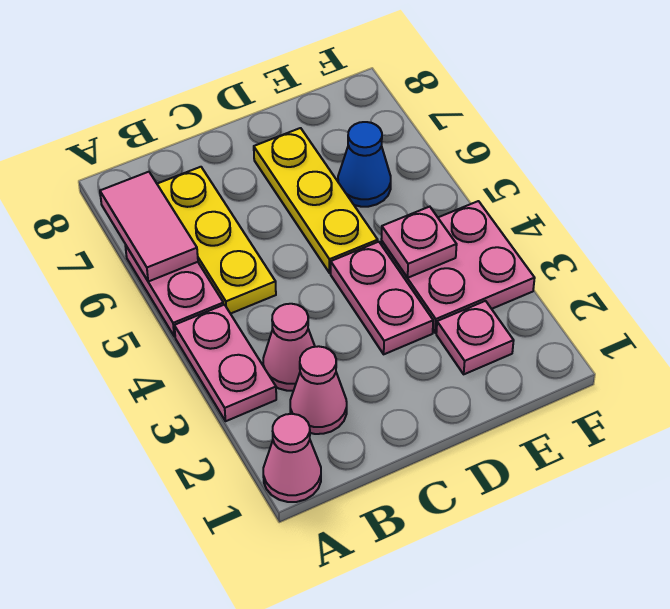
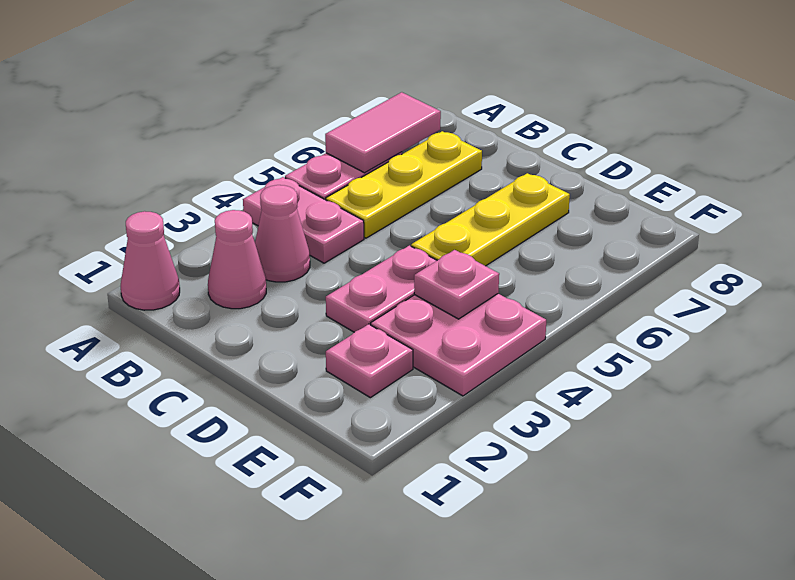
pink plate A3:A4 level 1 -> pink plate A4:B4 level 1
blue cone E6 level 1 -> none

